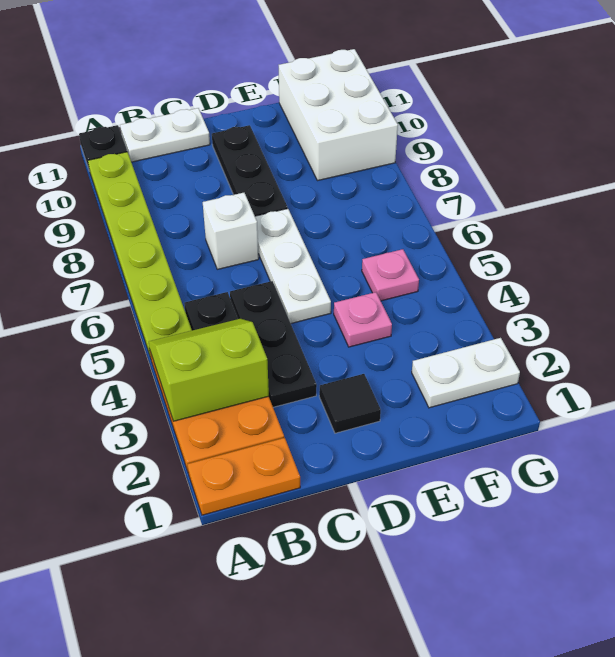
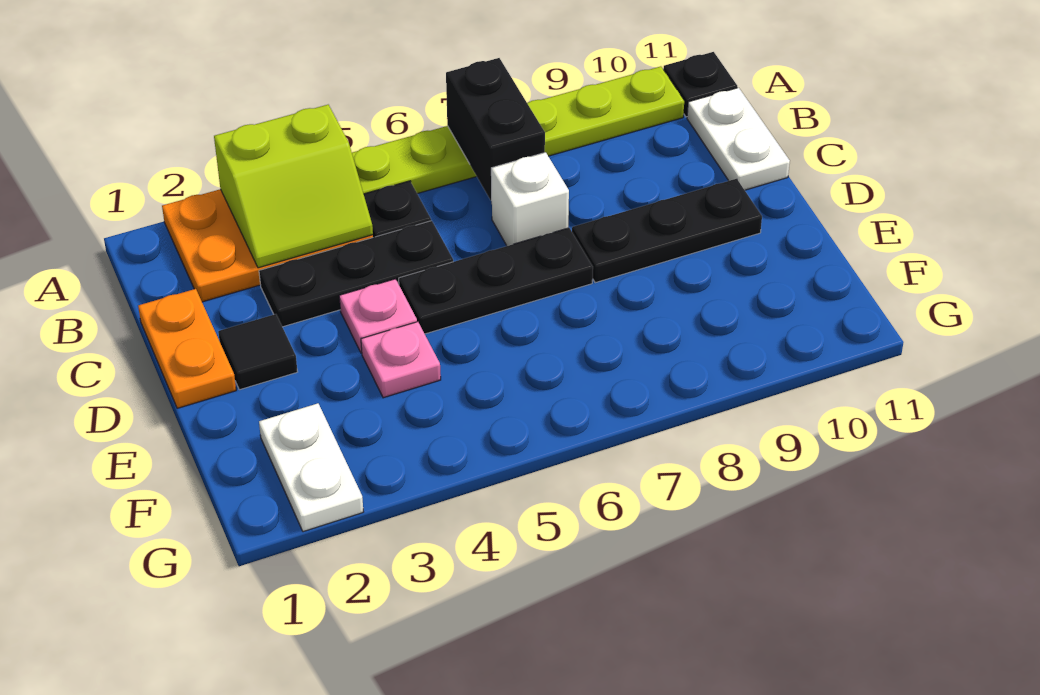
orange plate A1:B1 level 1 -> orange plate C1:D1 level 1
lime slope A3:B4 level 2 top 3 -> lime slope A3:B4 level 2 top A
none -> black brick A7:B7 level 2
white plate D5:D7 level 1 -> black plate D5:D7 level 1
pink plate F5 level 1 -> pink plate D4 level 1
white brick F9:G11 level 1 -> none

